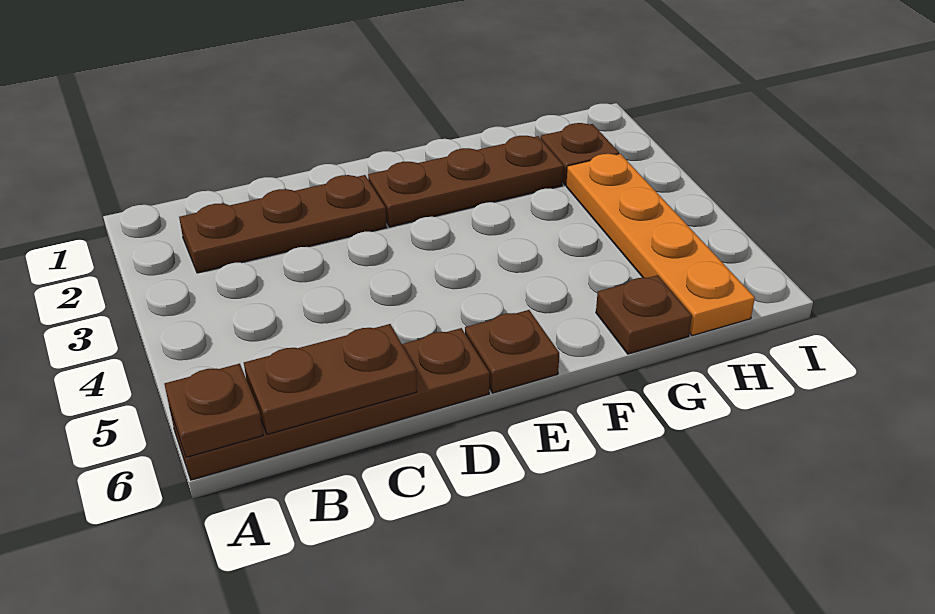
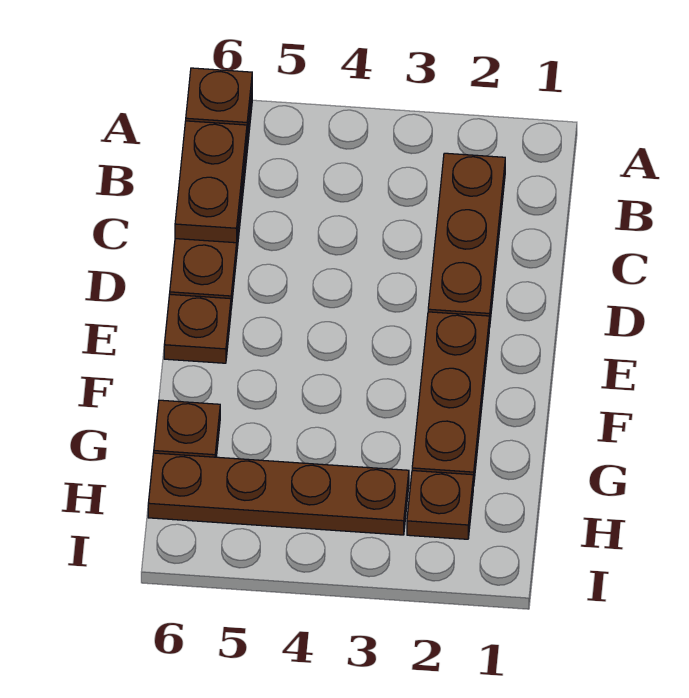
orange plate H3:H6 level 1 -> brown plate H3:H6 level 1

